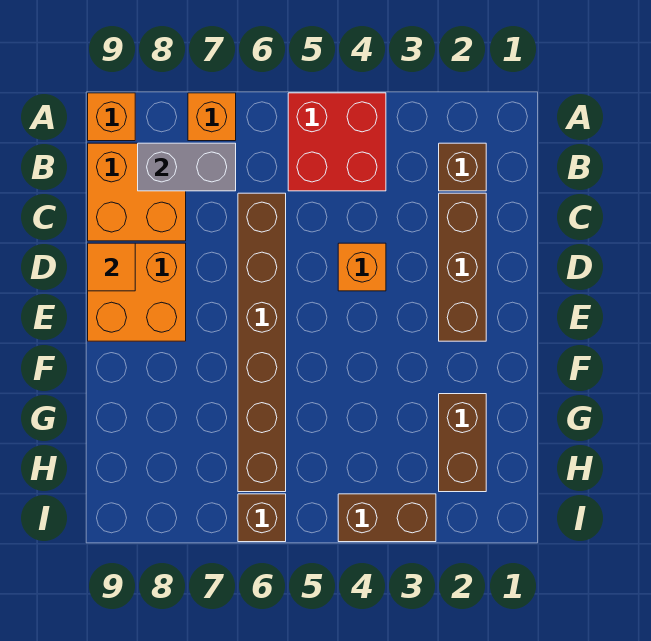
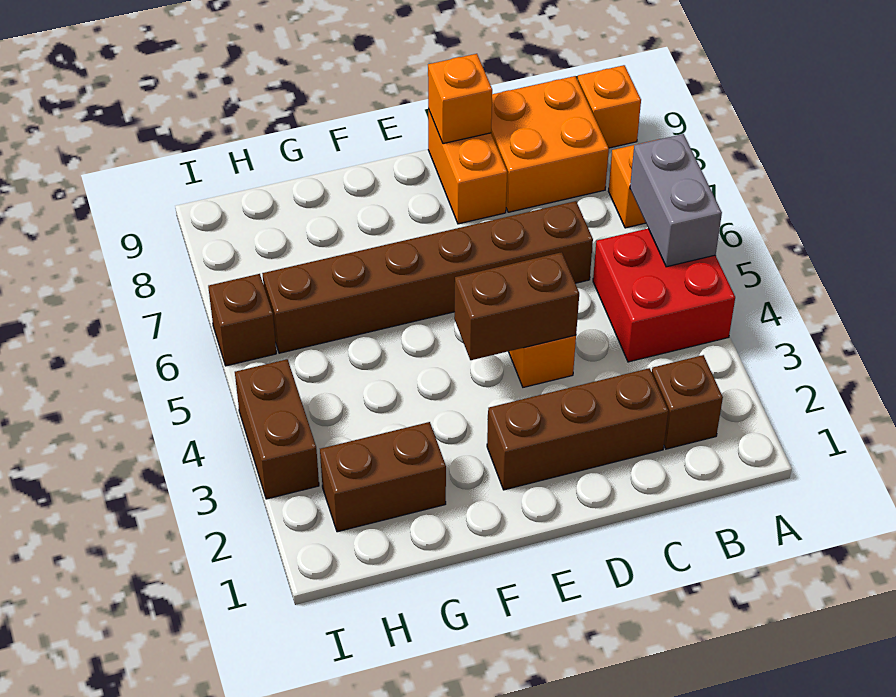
grey brick B7:B8 level 2 -> grey brick A5:A6 level 2
none -> brown brick D4:E4 level 2
orange brick D8:E9 level 1 -> orange brick D8:D9 level 1
orange tile D9 level 2 -> orange brick D9 level 2

